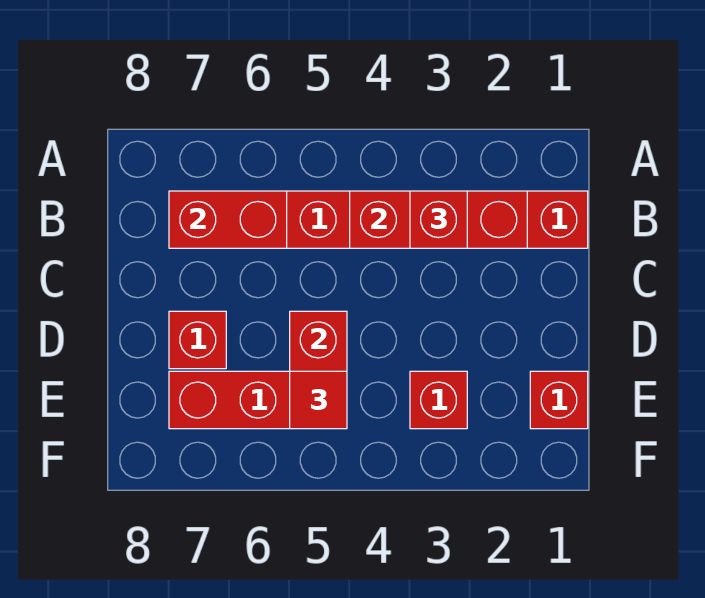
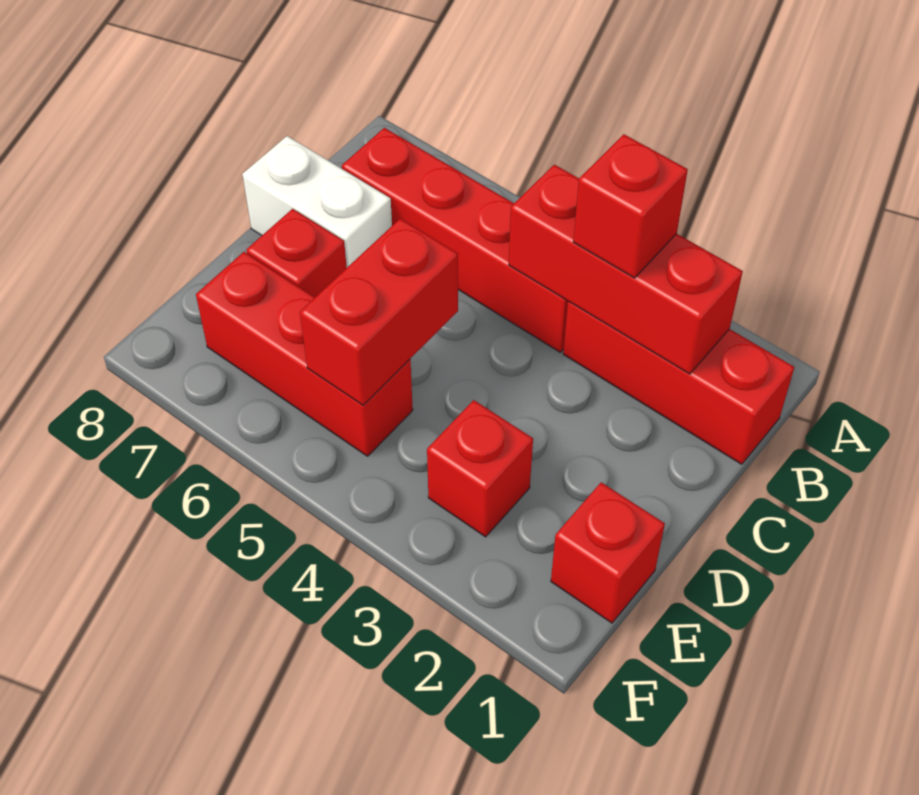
red brick B6:B7 level 2 -> none
none -> white brick C7:C8 level 1
red tile E5 level 3 -> none

